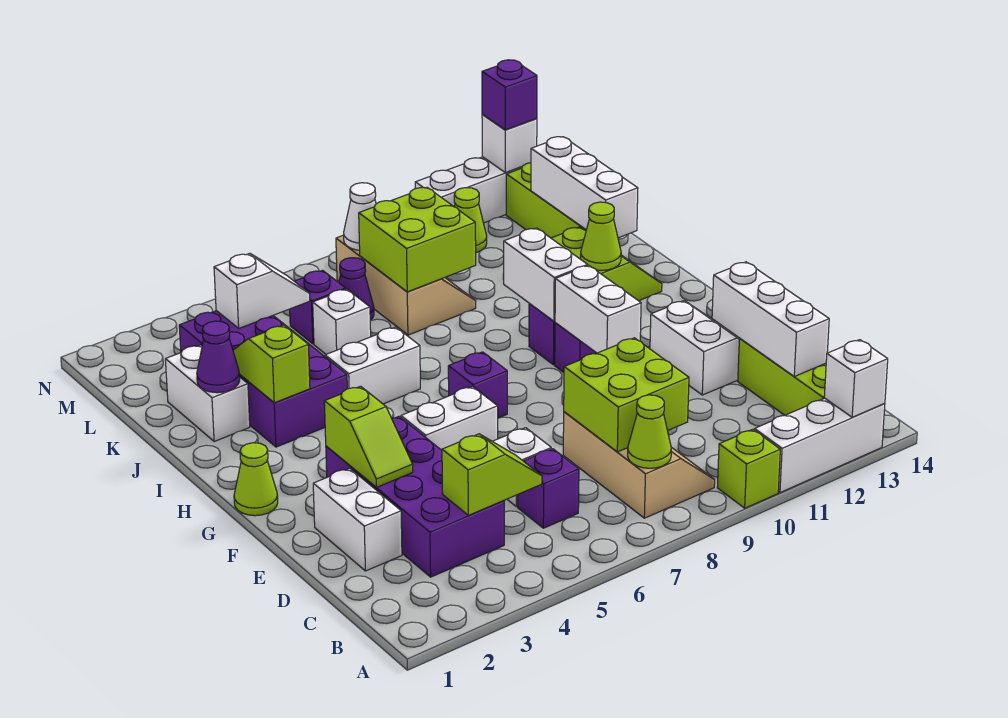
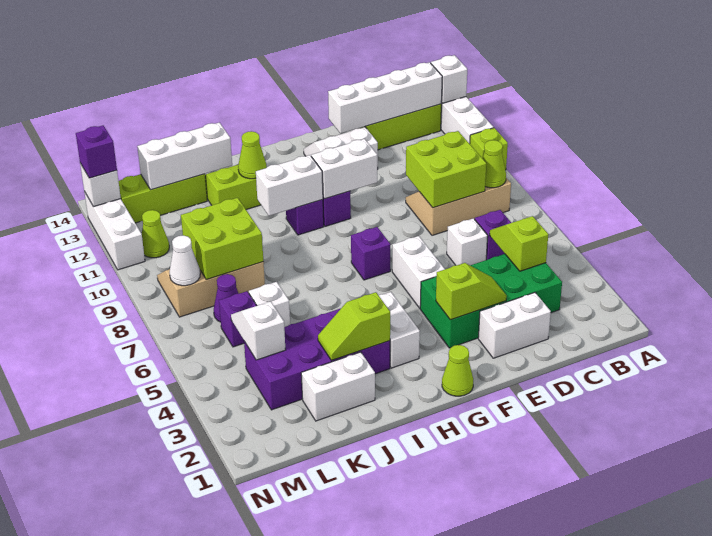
purple brick C3:F4 level 1 -> green brick C3:F4 level 1
white brick C13:E13 level 2 -> white brick B13:E13 level 2
white brick I5:I6 level 1 -> white brick H3:H4 level 1
purple cone J2 level 2 -> none

